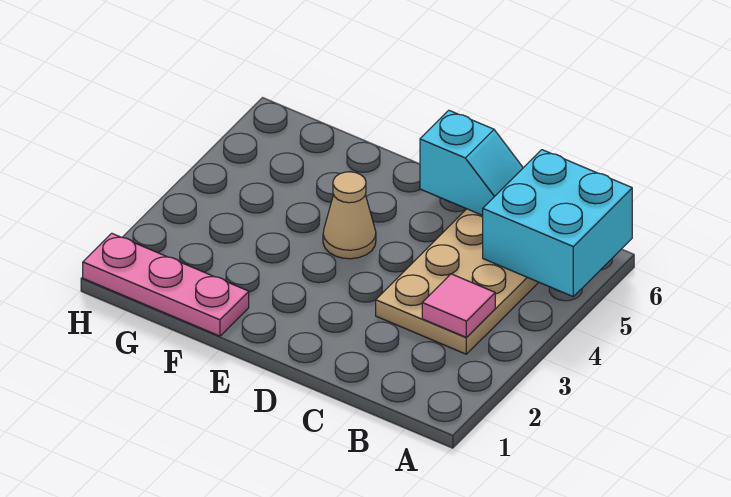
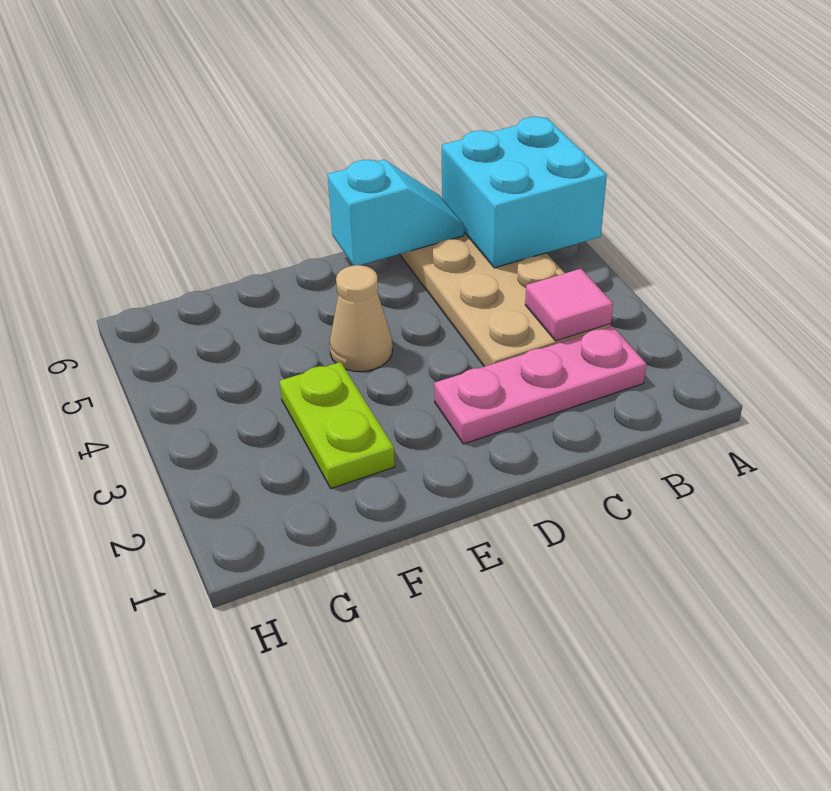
pink plate F1:H1 level 1 -> pink plate B2:D2 level 1
none -> lime plate F2:F3 level 1

